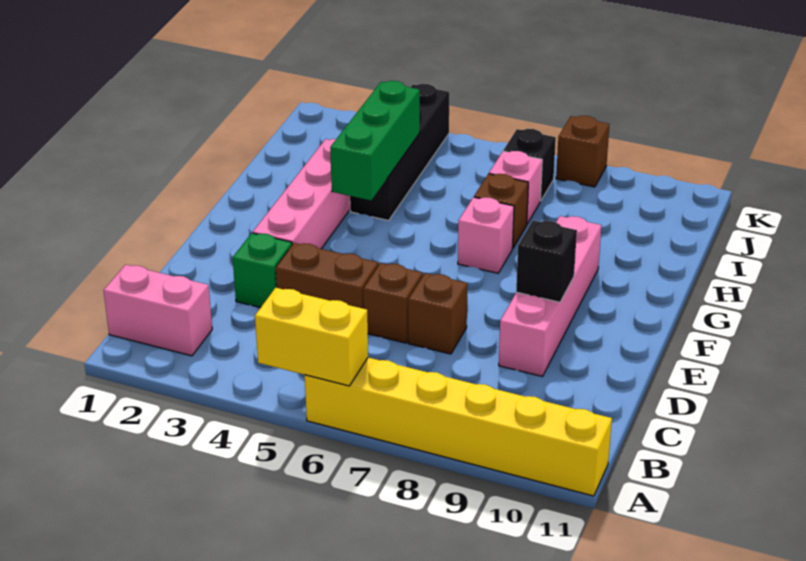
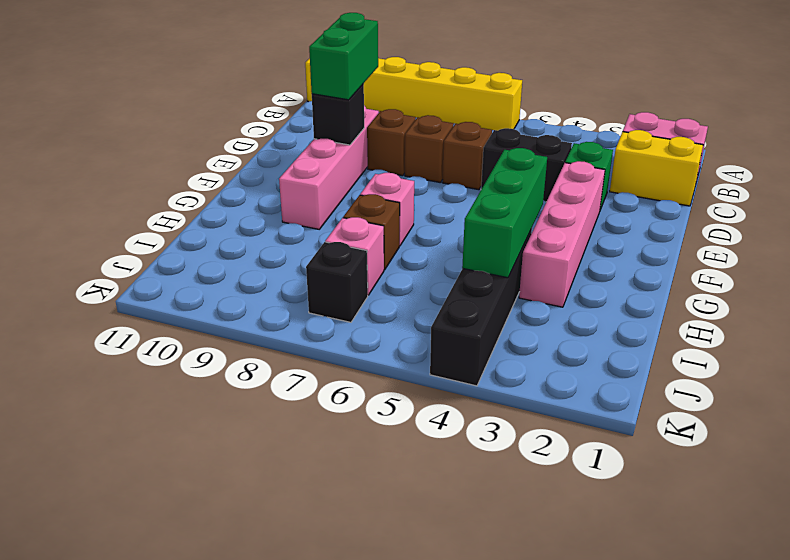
yellow brick A5:A6 level 2 -> yellow brick C1:C2 level 1
brown brick D4:D5 level 1 -> black brick D4:D5 level 1
none -> green brick D9:E9 level 3
brown brick K8 level 1 -> brown brick D8 level 1

